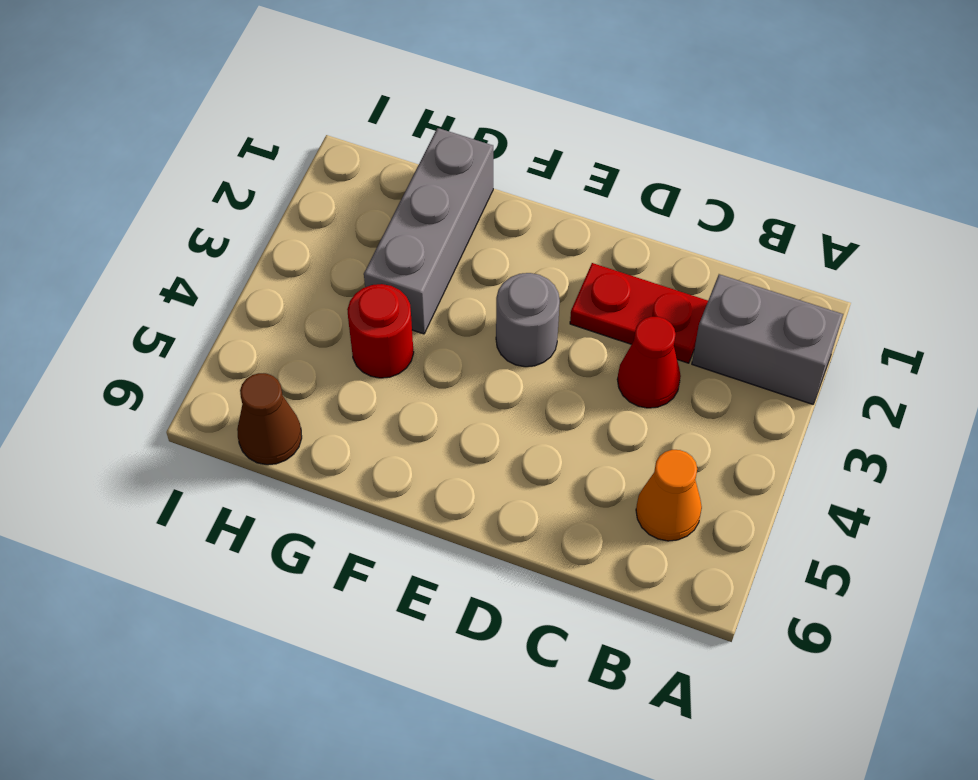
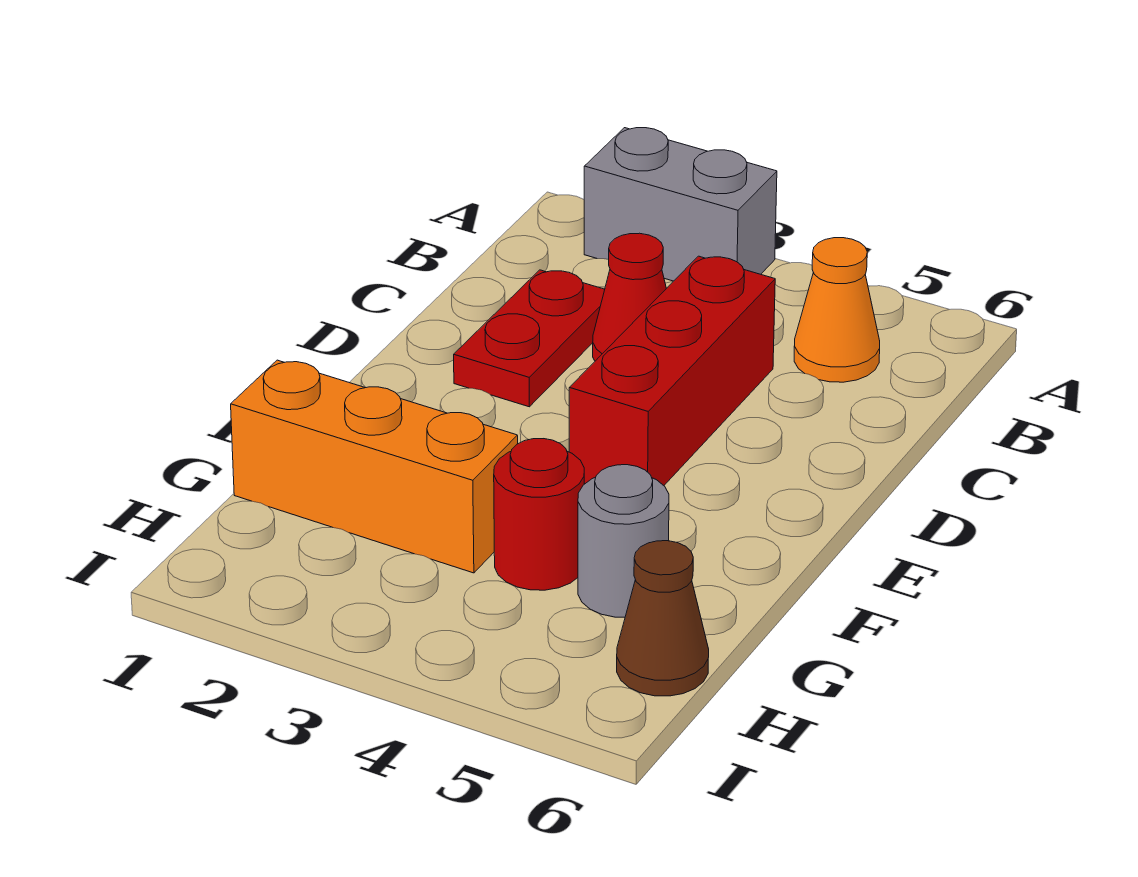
grey brick A2:B2 level 1 -> grey brick A2:A3 level 1
none -> red brick C4:E4 level 1
grey round brick E3 level 1 -> grey round brick G5 level 1
grey brick G1:G3 level 1 -> orange brick G1:G3 level 1

